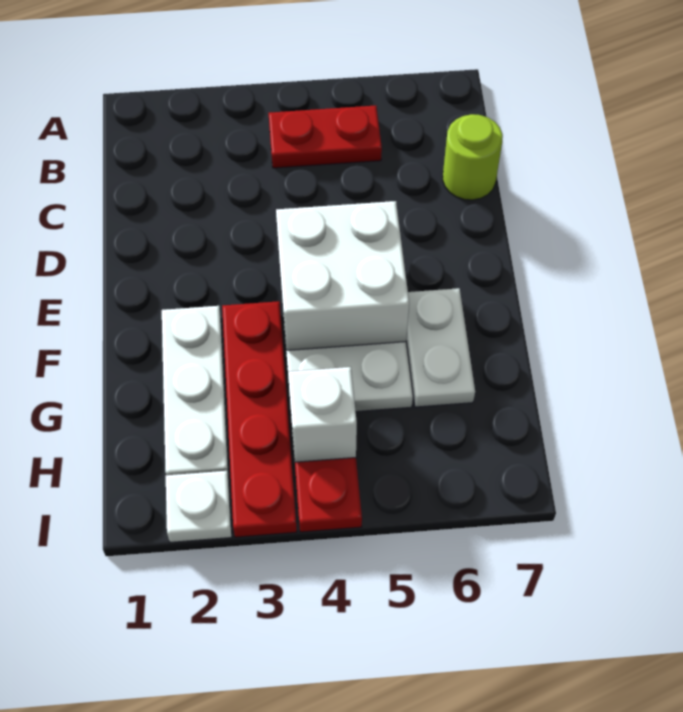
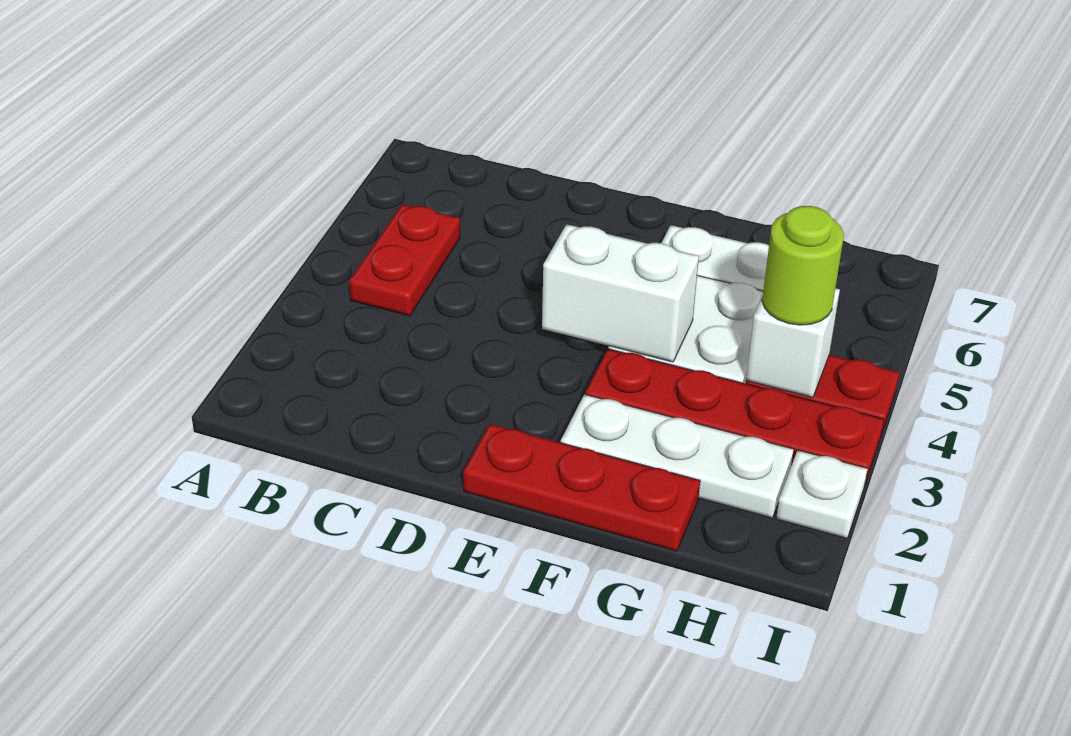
lime round brick C7 level 1 -> lime round brick H4 level 3
none -> red plate E1:G1 level 1
white brick E4:F5 level 2 -> white brick E4:F4 level 2

